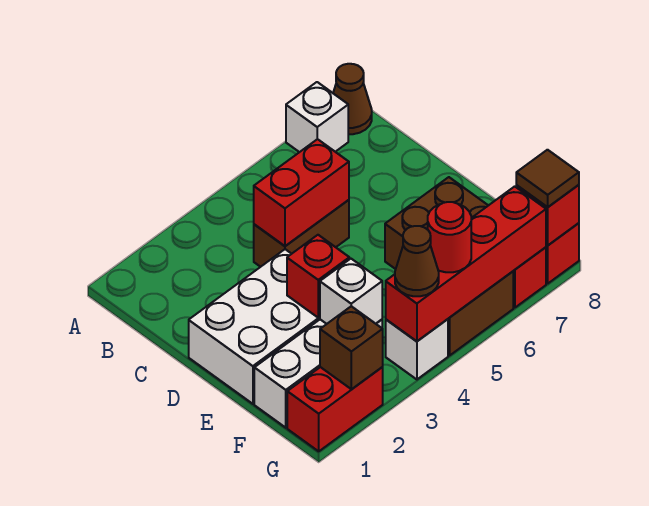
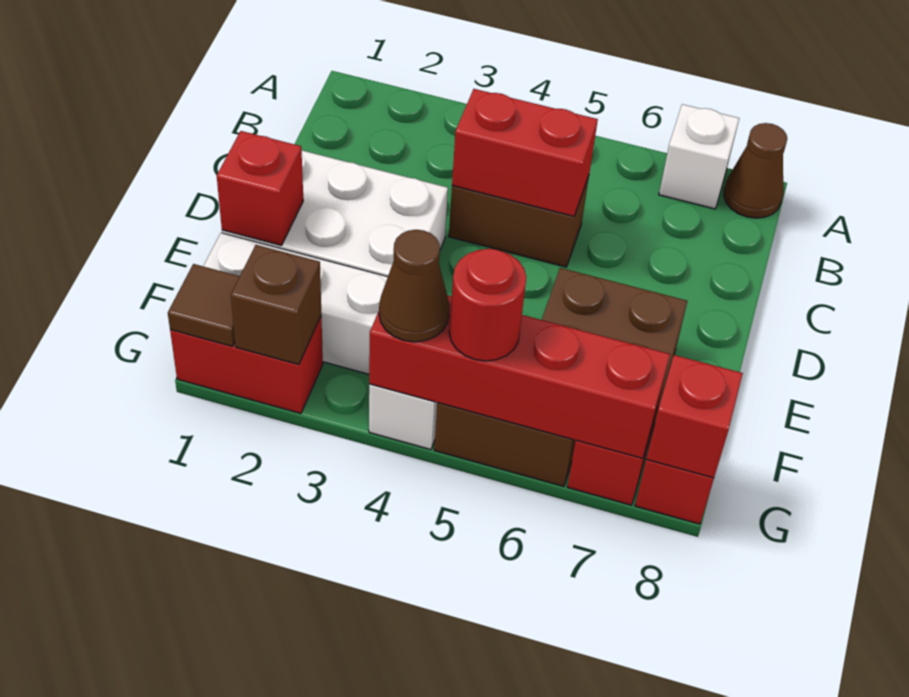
red brick E3 level 2 -> red brick E1 level 2
white brick F3 level 2 -> none
brown tile G8 level 3 -> brown tile G1 level 2

